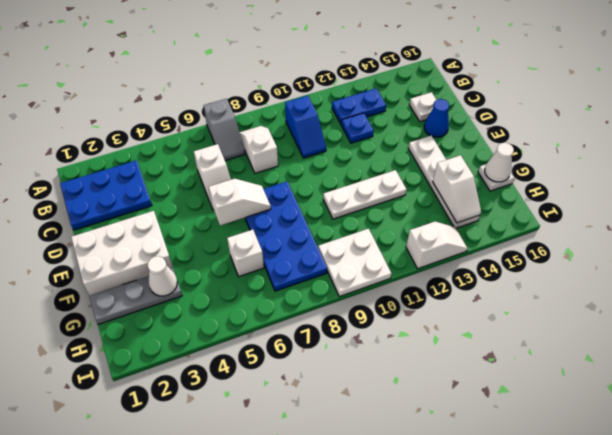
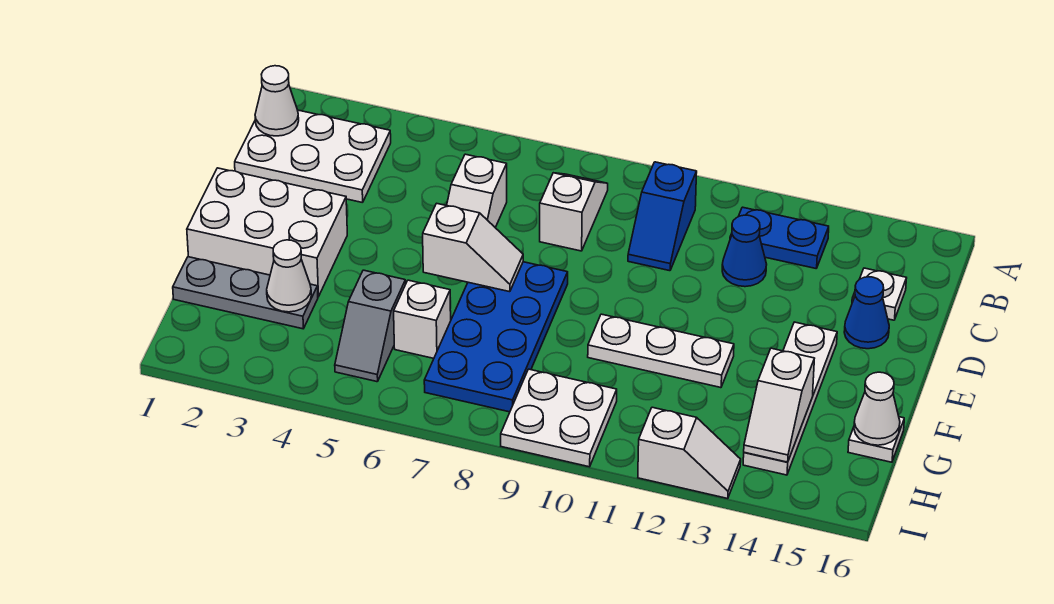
grey slope A7:B7 level 1 top A -> grey slope G5:H5 level 1 top G
blue plate B1:C3 level 1 -> white plate B1:C3 level 1
none -> white cone B1 level 2
blue plate C12 level 1 -> blue cone C12 level 1

